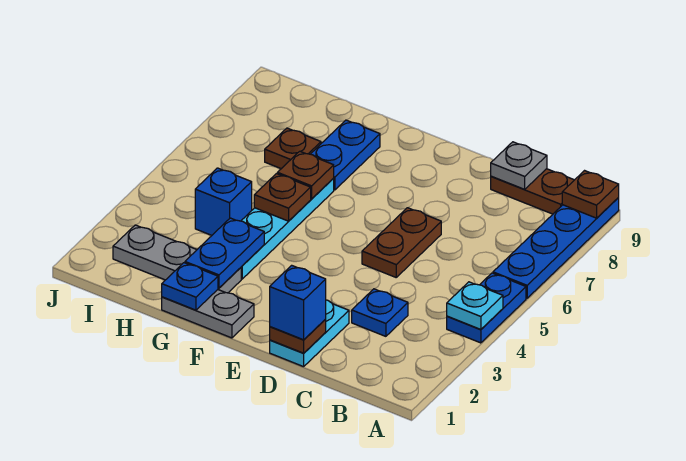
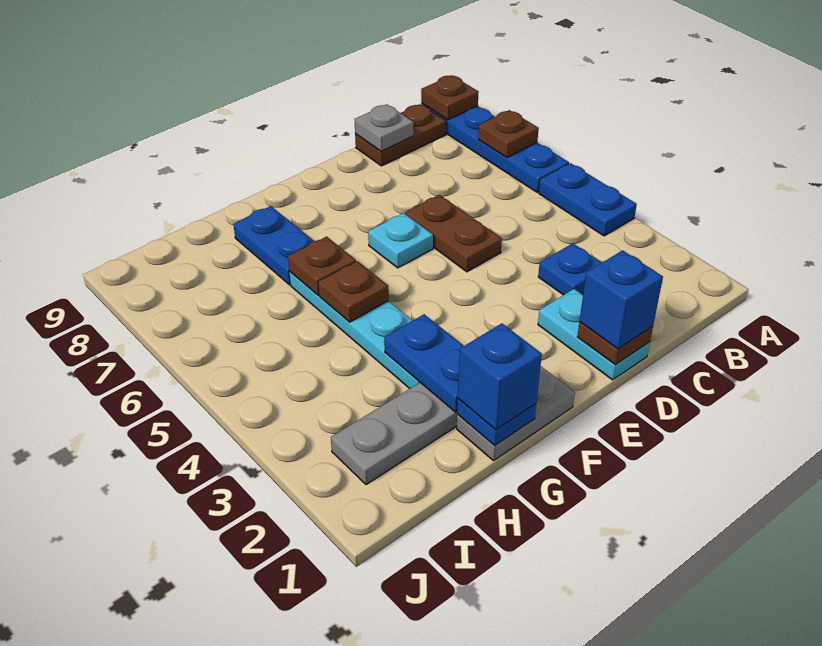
cyan plate A4 level 2 -> cyan plate E6 level 1
blue brick H4 level 1 -> blue brick G1 level 3
brown plate H7 level 1 -> brown plate A7 level 2

